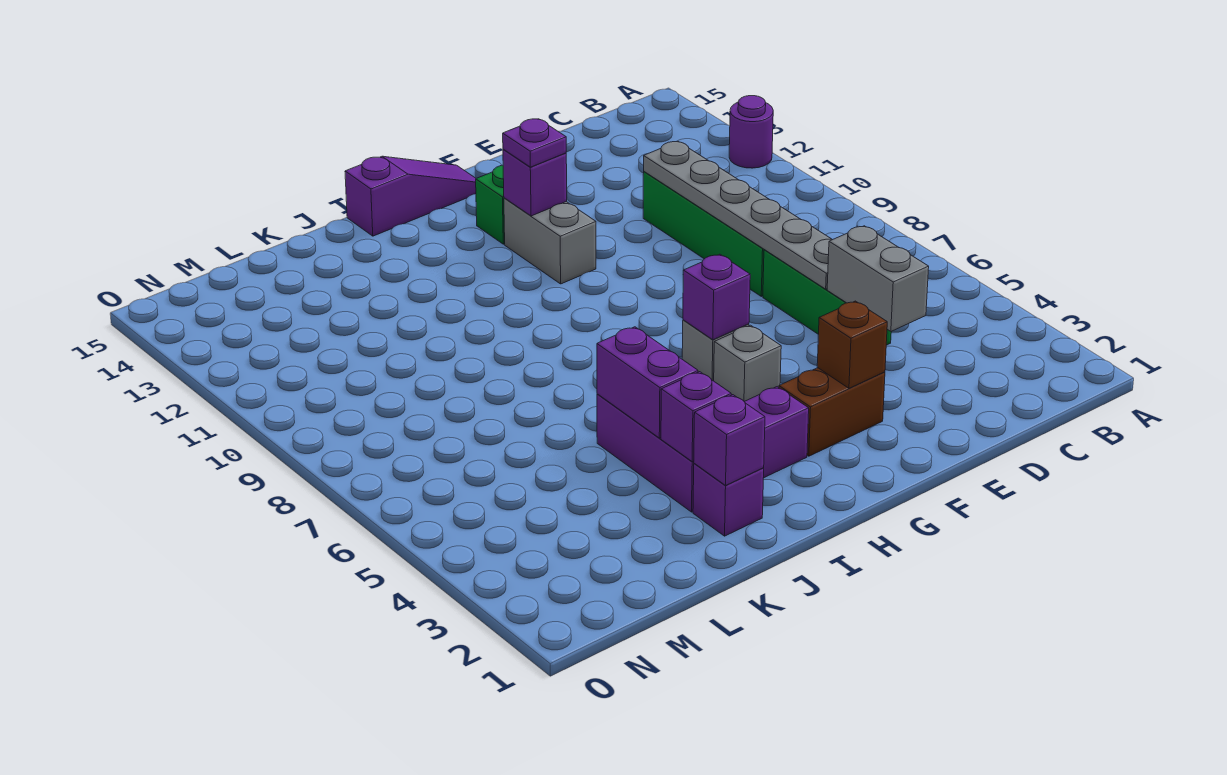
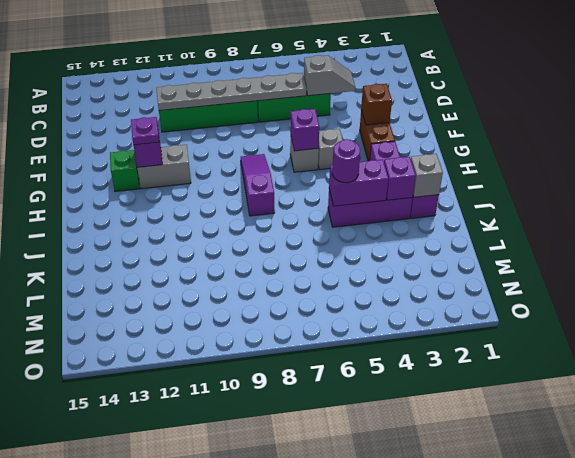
purple round brick A12 level 1 -> purple round brick J5 level 3
grey brick D4:D5 level 2 -> grey slope D4:D5 level 2 top 5
purple slope G15:I15 level 1 top I -> purple slope G8:I8 level 1 top I
purple brick J2 level 2 -> grey brick J2 level 2

